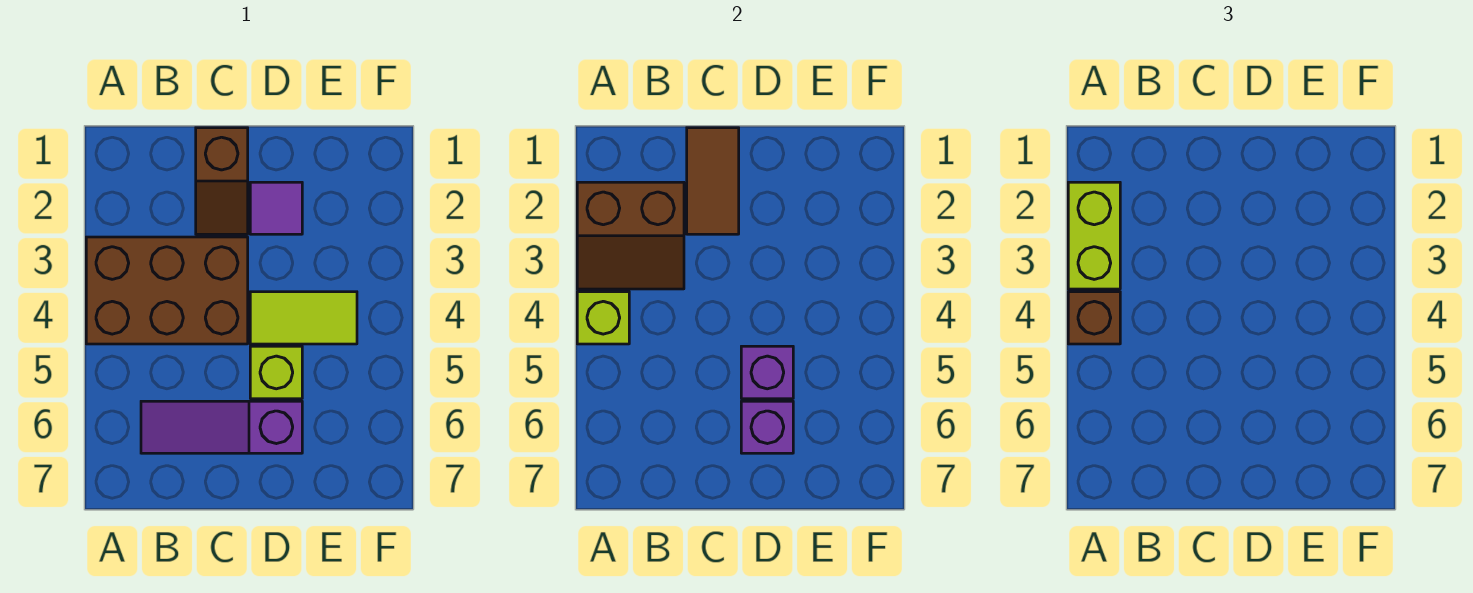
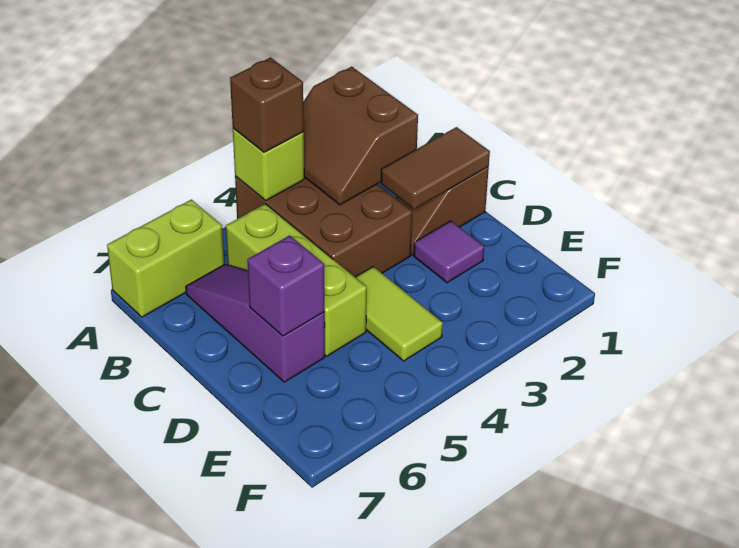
lime brick A2:A3 level 3 -> lime brick A6:A7 level 1
lime brick D5 level 1 -> lime brick B5:D5 level 1
purple brick D5 level 2 -> none

